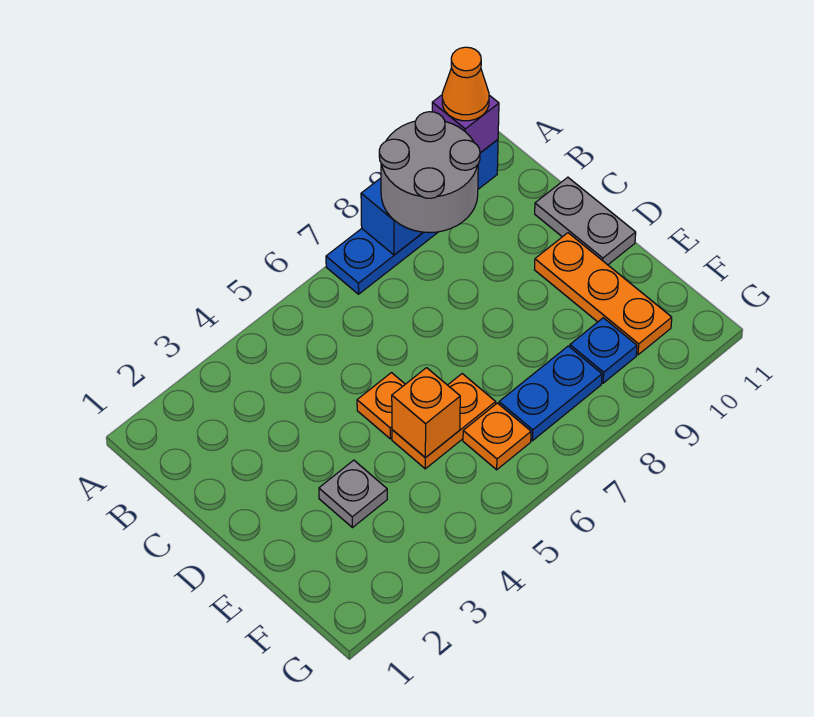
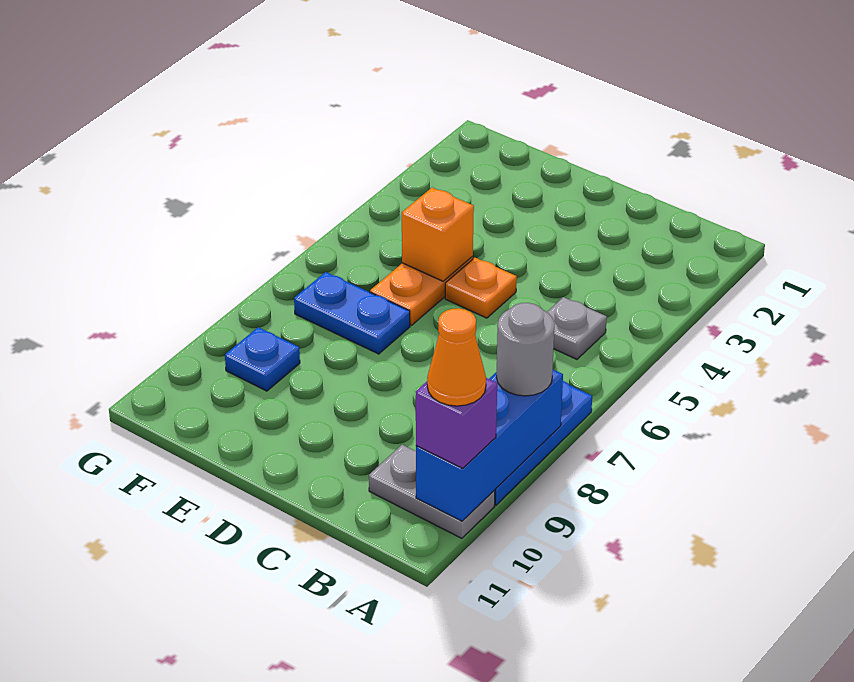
grey round brick A8:B9 level 3 -> grey round brick A8 level 3
grey plate C11:D11 level 1 -> grey plate A10:B10 level 1
orange plate D10:F10 level 1 -> none
grey plate E3 level 1 -> grey plate B5 level 1
orange plate F6 level 1 -> none
blue plate F7:F8 level 1 -> blue plate E7:F7 level 1

